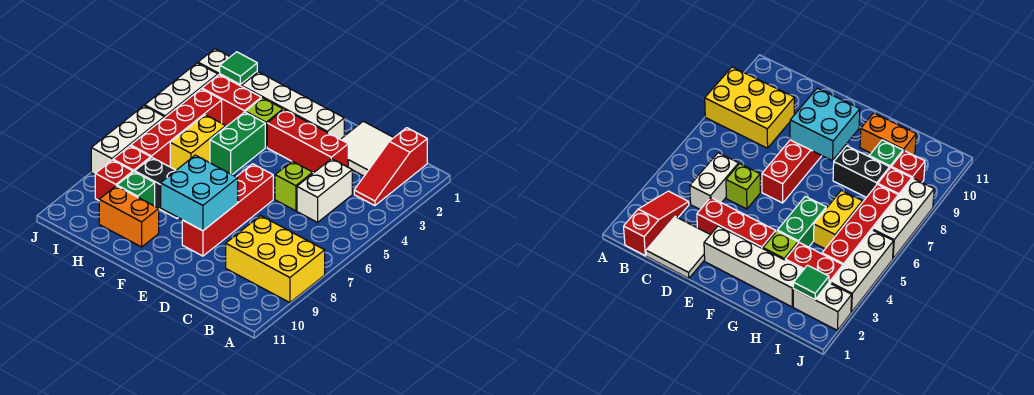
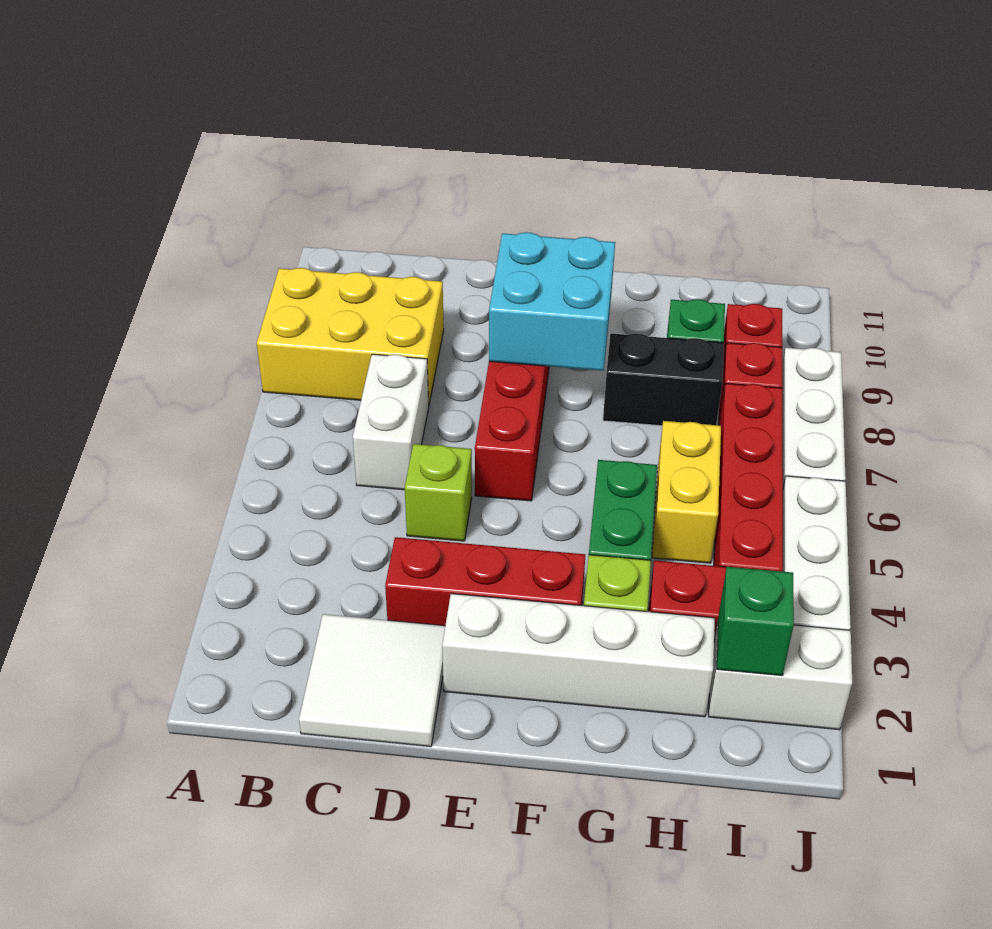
red slope B1:B3 level 1 top 1 -> none
white brick C4:C5 level 1 -> white brick C6:C7 level 1
orange brick G10:H10 level 1 -> none
green tile I2 level 2 -> green brick I2 level 2

